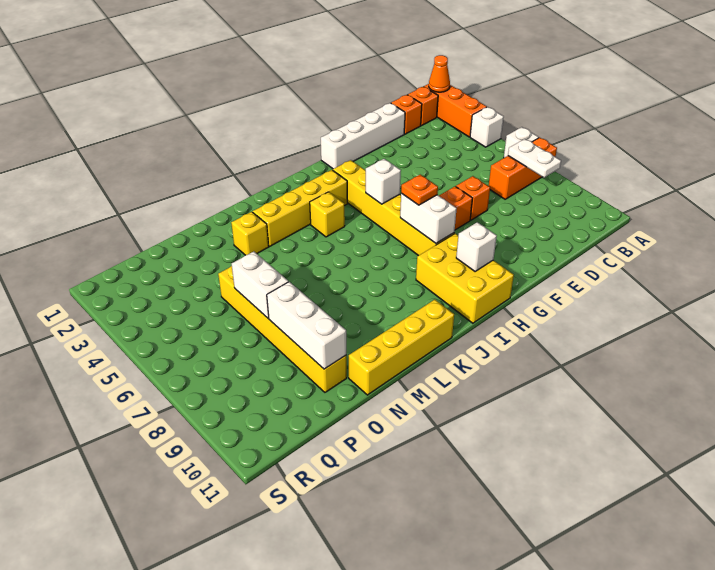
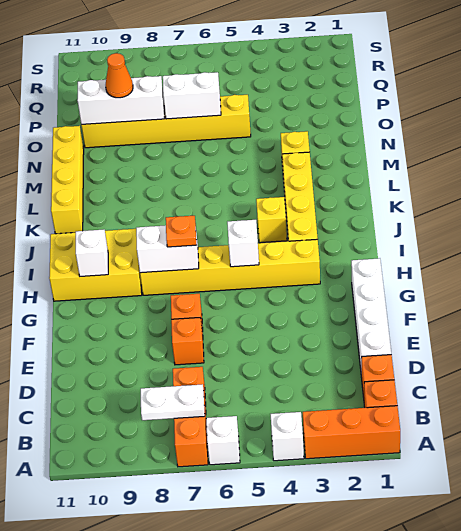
orange cone A1 level 2 -> orange cone O9 level 3

